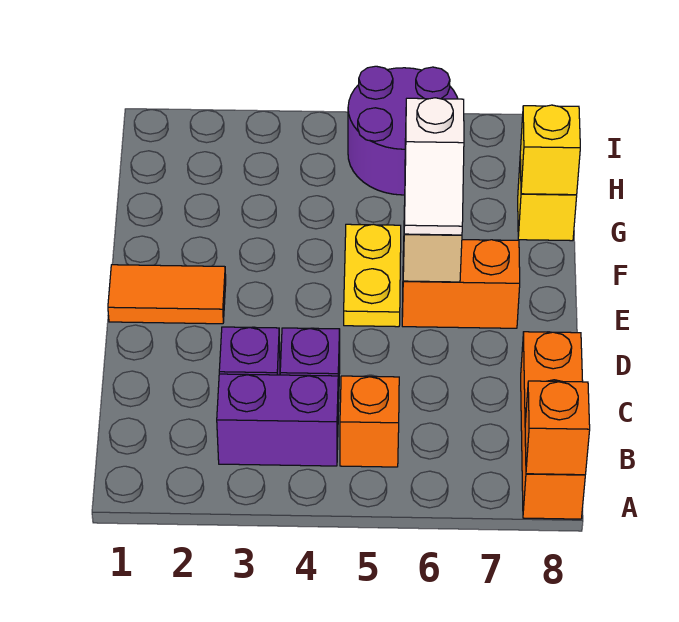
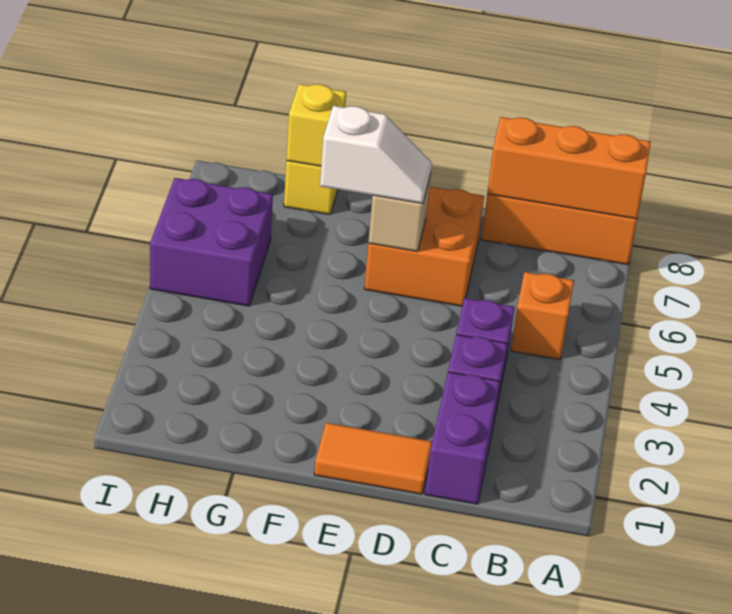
orange brick A8 level 2 -> orange brick A8:C8 level 2
purple brick B3:B4 level 1 -> purple brick C1:C2 level 1
orange tile E1:E2 level 1 -> orange tile D1:E1 level 1
yellow plate E5:F5 level 1 -> none
orange brick E6:E7 level 1 -> orange brick D6:E7 level 1
purple round brick H5:I6 level 1 -> purple brick H5:I6 level 1

